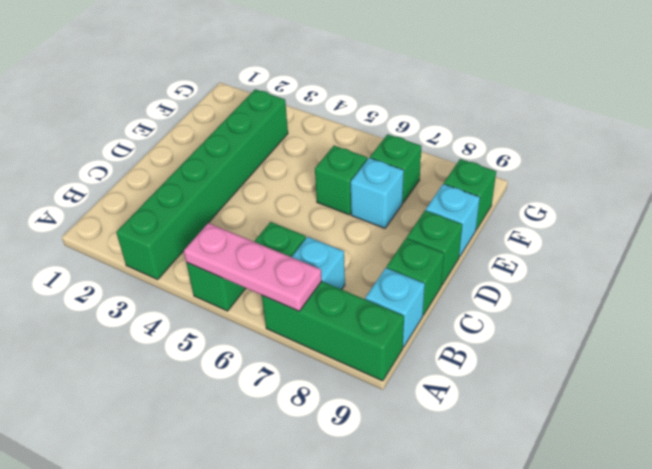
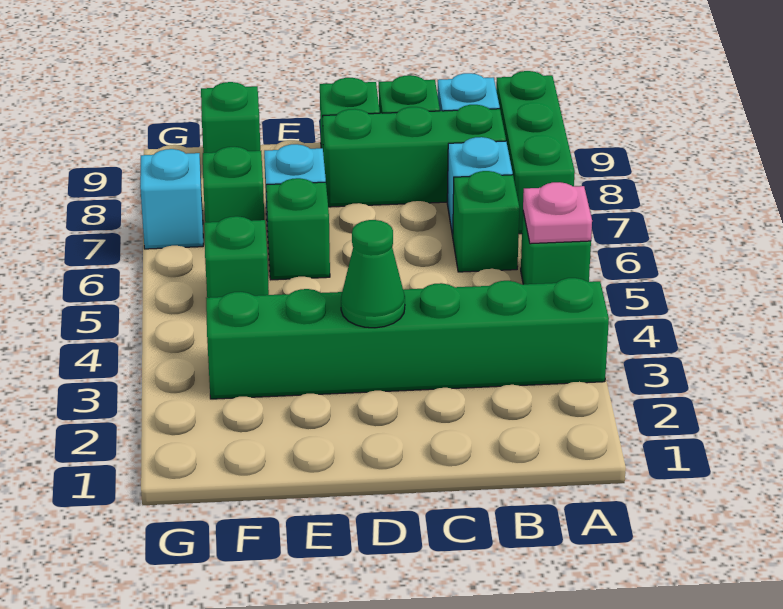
pink plate A5:A7 level 2 -> pink plate A5 level 2
none -> green brick B8:D8 level 1
none -> green cone D3 level 2
cyan brick E9 level 1 -> cyan brick G7 level 1
none -> green brick F5 level 1

